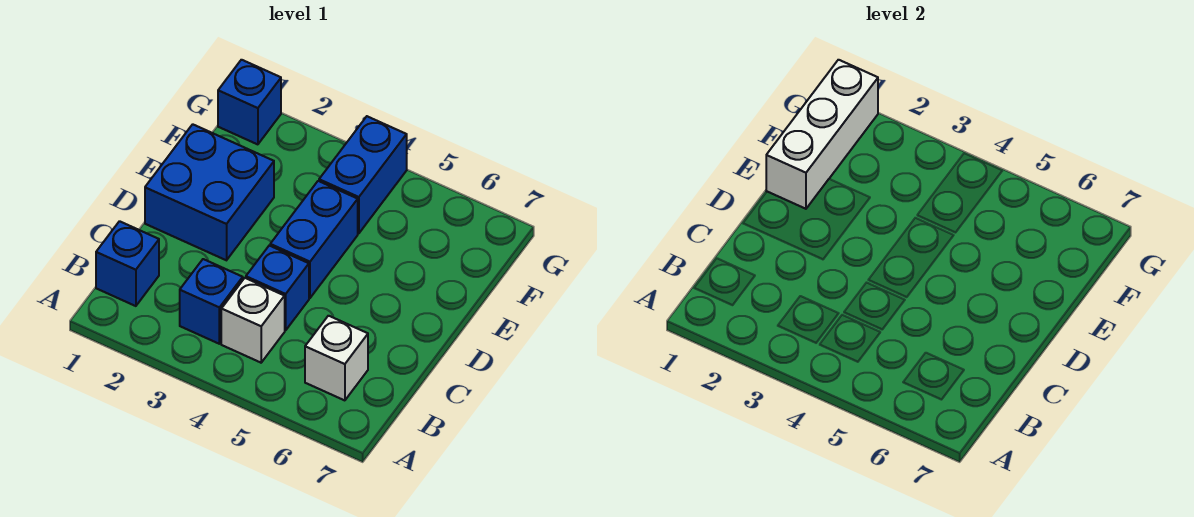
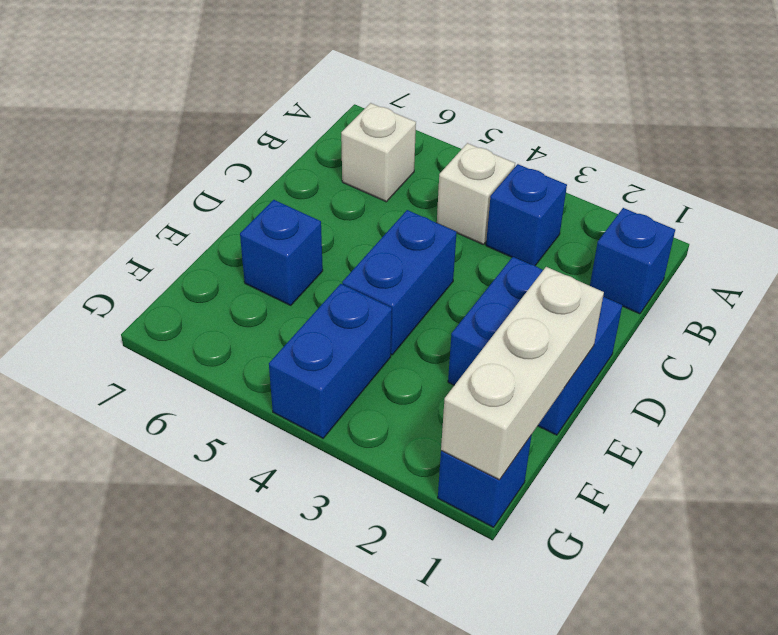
blue brick C4 level 1 -> blue brick E6 level 1

